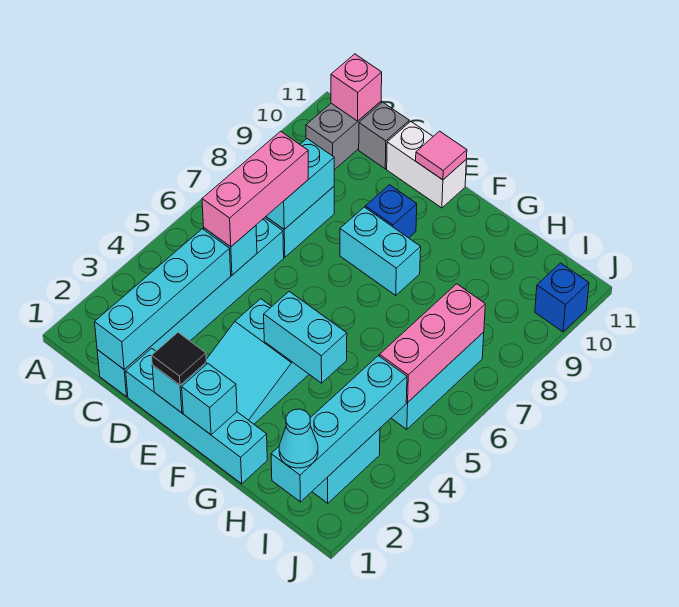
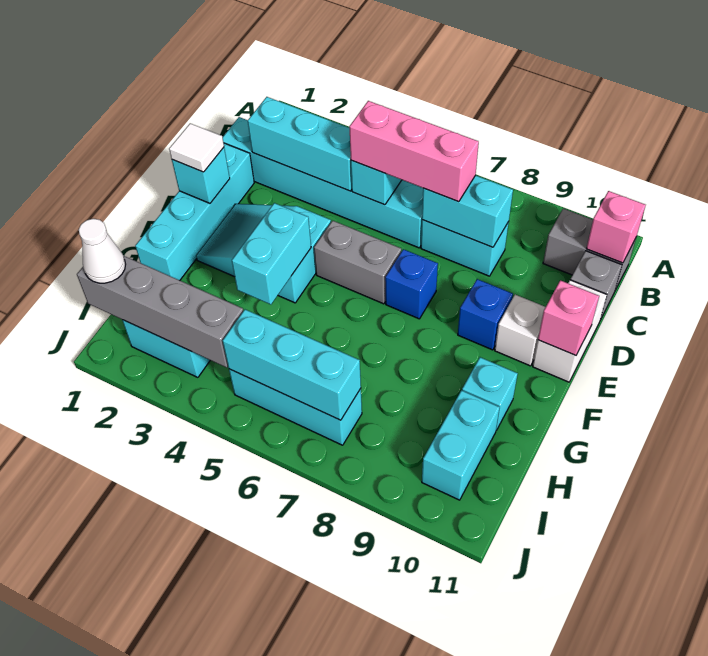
cyan brick C1:C4 level 2 -> cyan brick C2:C4 level 2
black tile E1 level 3 -> white tile E1 level 3
none -> grey brick E5:E6 level 1
cyan brick E8:F8 level 1 -> cyan brick H10:I10 level 1
none -> white brick E10 level 1
pink tile E11 level 2 -> pink brick E11 level 2
cyan brick F1 level 2 -> cyan brick G10 level 1
cyan brick I1:I4 level 2 -> grey brick I1:I4 level 2
cyan cone I1 level 3 -> white cone I1 level 3
pink brick I5:I7 level 2 -> cyan brick I5:I7 level 2
blue brick J10 level 1 -> blue brick E7 level 1

